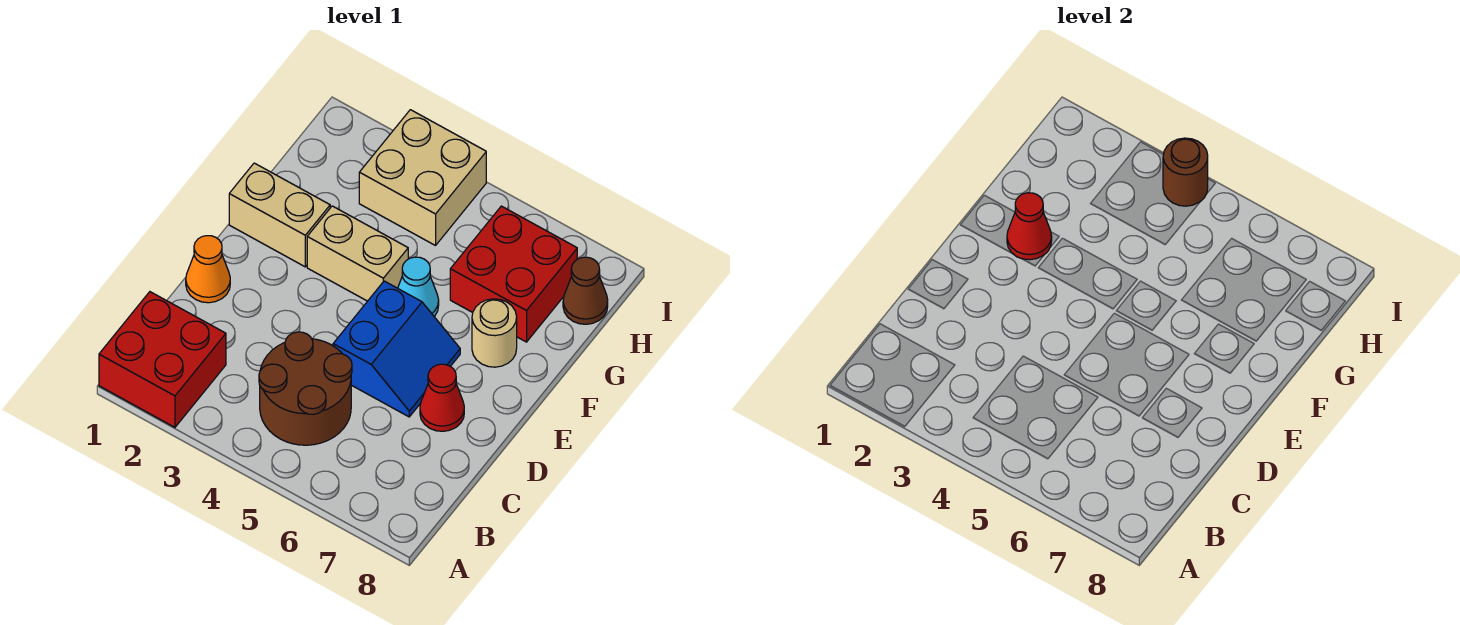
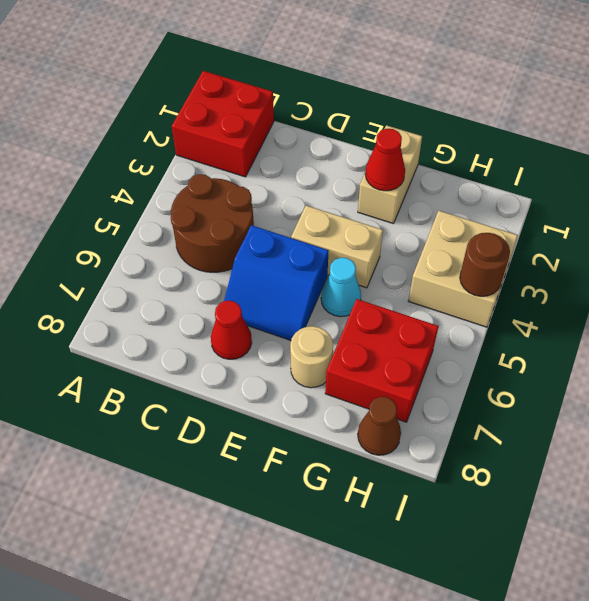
orange cone D1 level 1 -> none
tan brick F3:F4 level 1 -> tan brick E4:F4 level 1

